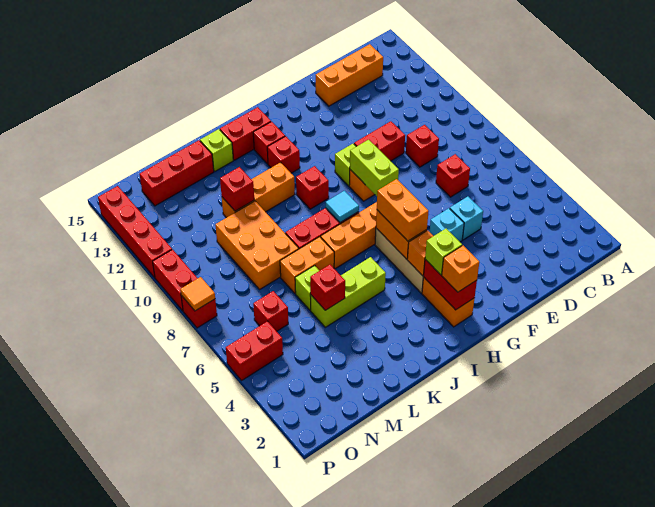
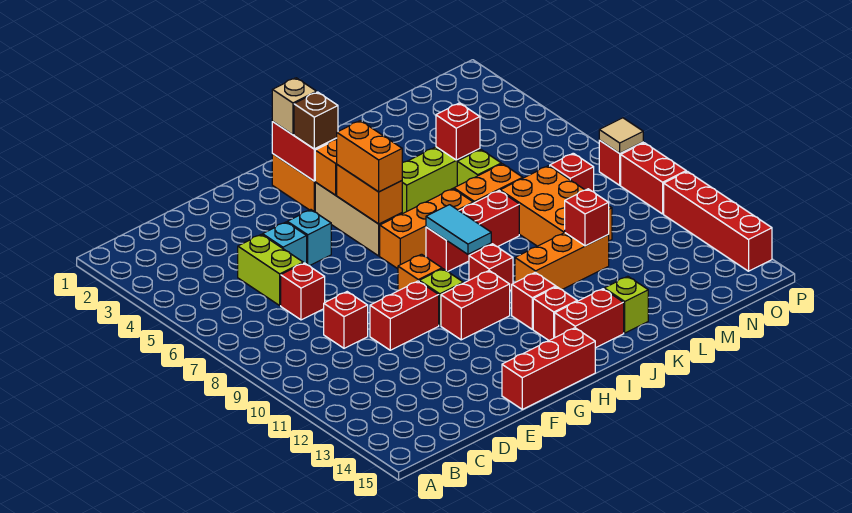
orange brick C14:E14 level 1 -> none
lime brick G8:G9 level 2 -> lime brick D5:D6 level 1
orange brick H2 level 3 -> tan brick H2 level 3
lime brick H3 level 3 -> brown brick H3 level 3
cyan tile I8 level 2 -> cyan tile I8:I9 level 2
red brick L14:N14 level 1 -> red brick F15:H15 level 1
red brick N6 level 1 -> red brick N8 level 1
red brick O5:P5 level 1 -> red brick G11:H11 level 1
orange tile P8 level 2 -> tan tile P8 level 2

